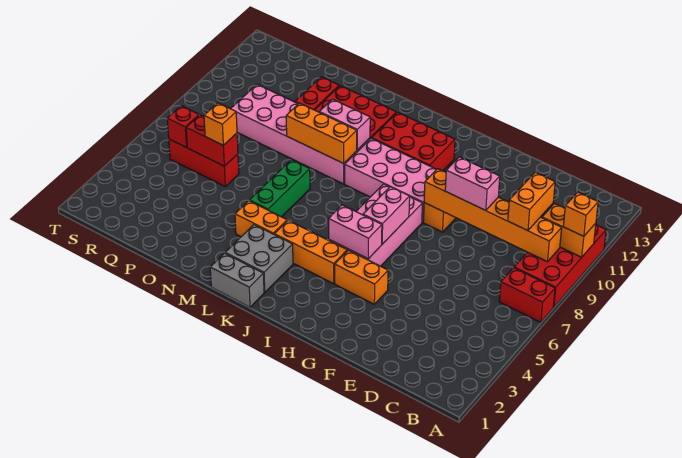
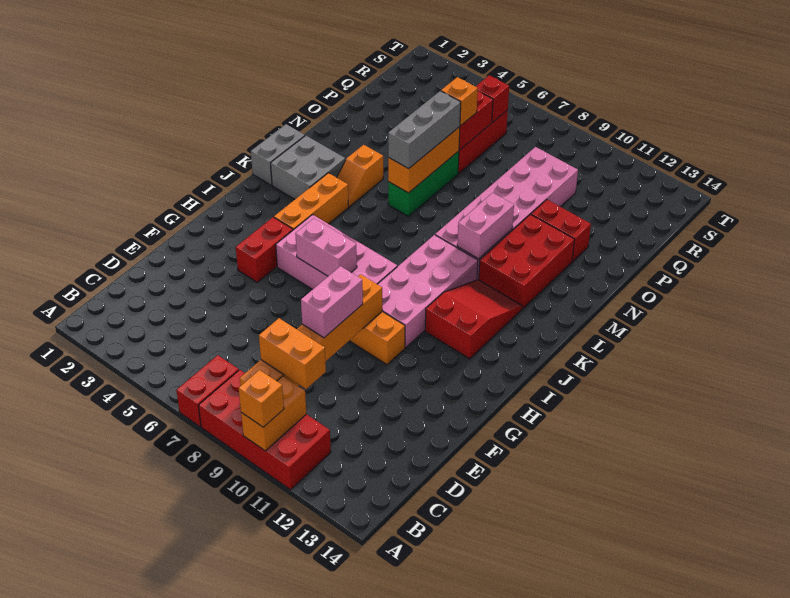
orange brick G4:H4 level 1 -> red brick G4:H4 level 1
pink brick H5:I5 level 2 -> none
red brick I11:K12 level 1 -> red slope I11:K12 level 1 top I
orange brick L4:M4 level 1 -> orange slope L4:M4 level 1 top M
orange brick L9:N9 level 2 -> orange brick M6:O6 level 2
green brick M5:M7 level 1 -> green brick M6:O6 level 1
none -> grey brick M6:O6 level 3

